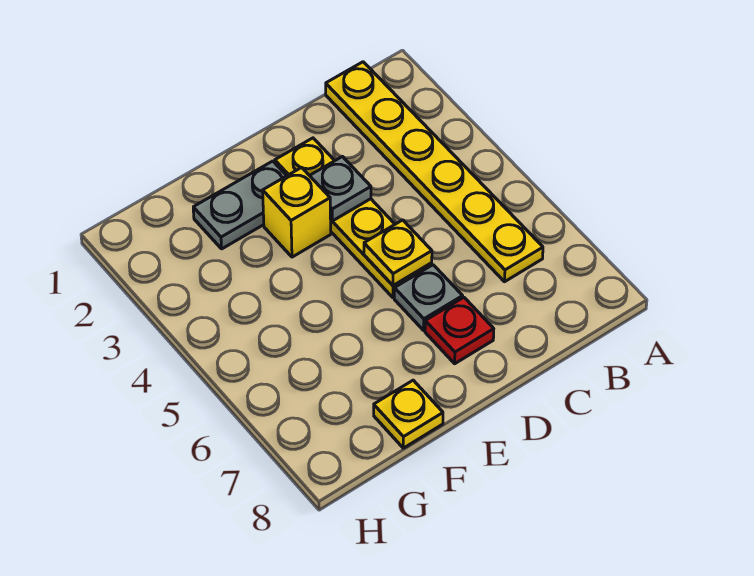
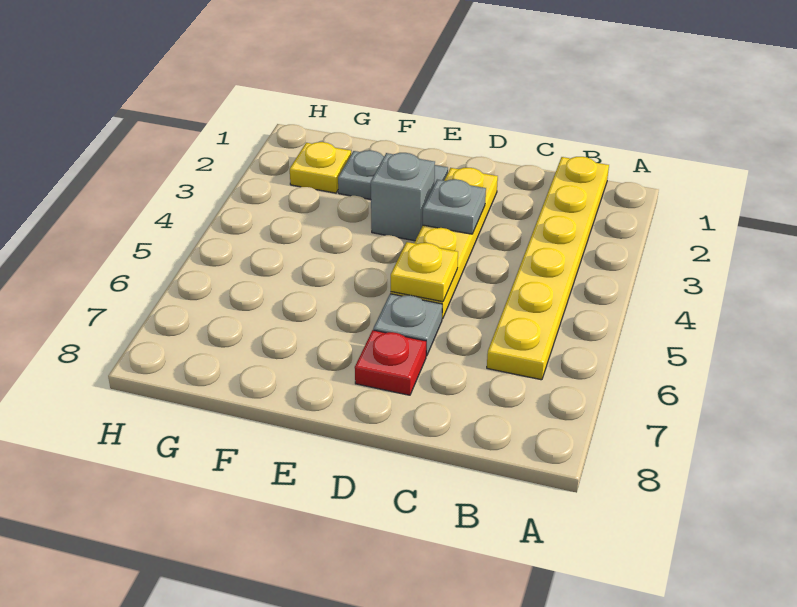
yellow brick E3 level 1 -> grey brick E3 level 1
yellow plate F8 level 1 -> yellow plate G2 level 1

